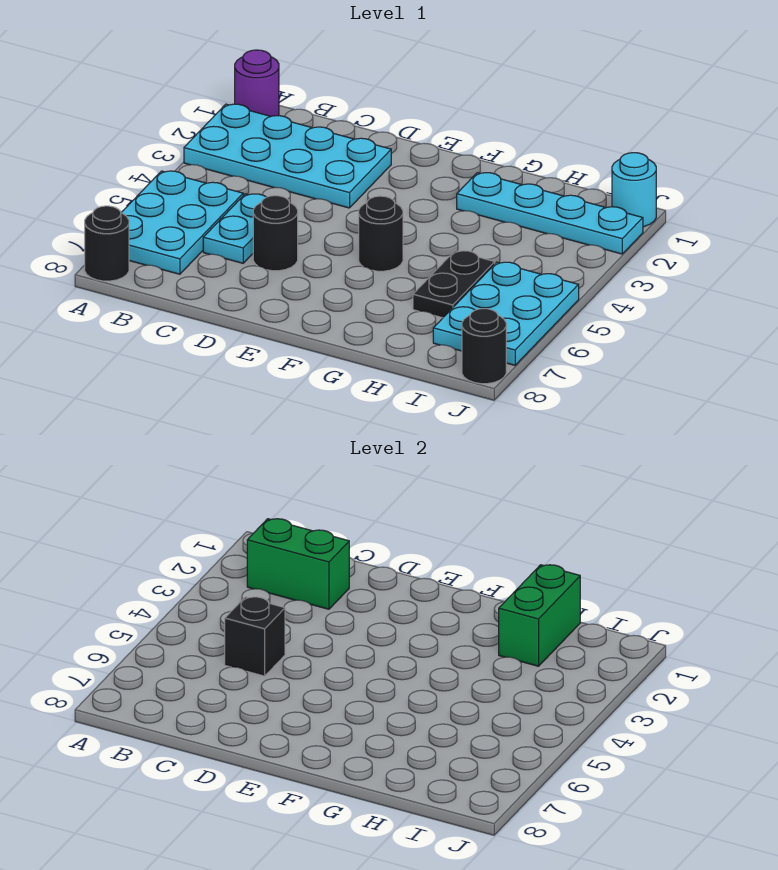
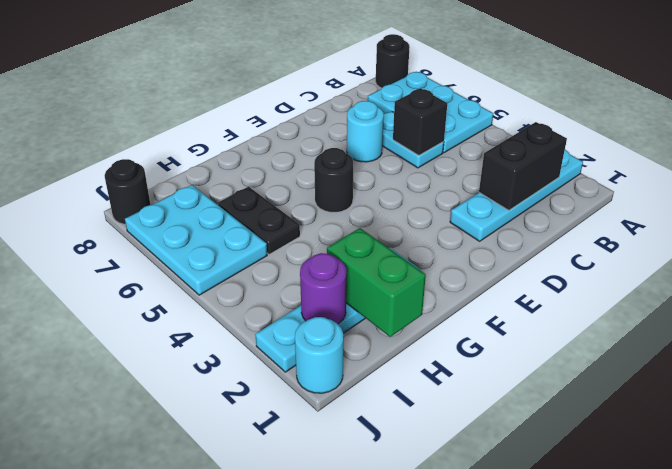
purple round brick A1 level 1 -> purple round brick I2 level 2
cyan plate A2:D3 level 1 -> cyan plate A2:D2 level 1
green brick B2:C2 level 2 -> black brick B2:C2 level 2
black round brick D6 level 1 -> cyan round brick D6 level 1

